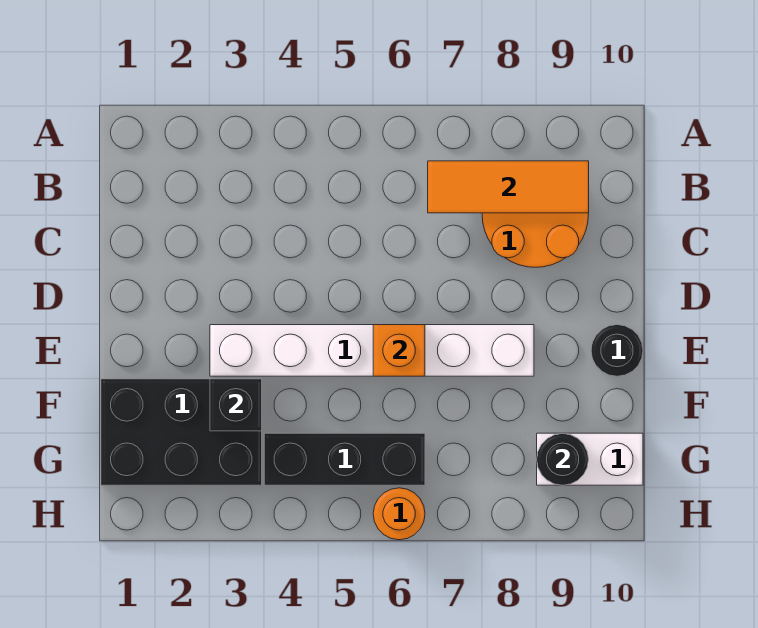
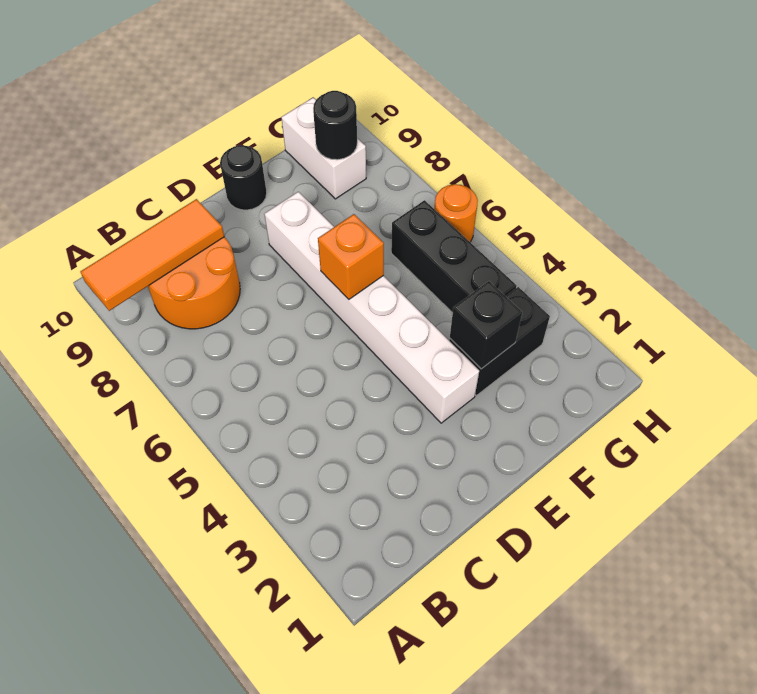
orange tile B7:B9 level 2 -> orange tile A9:C9 level 2
black brick F1:G3 level 1 -> black brick F3:G3 level 1

